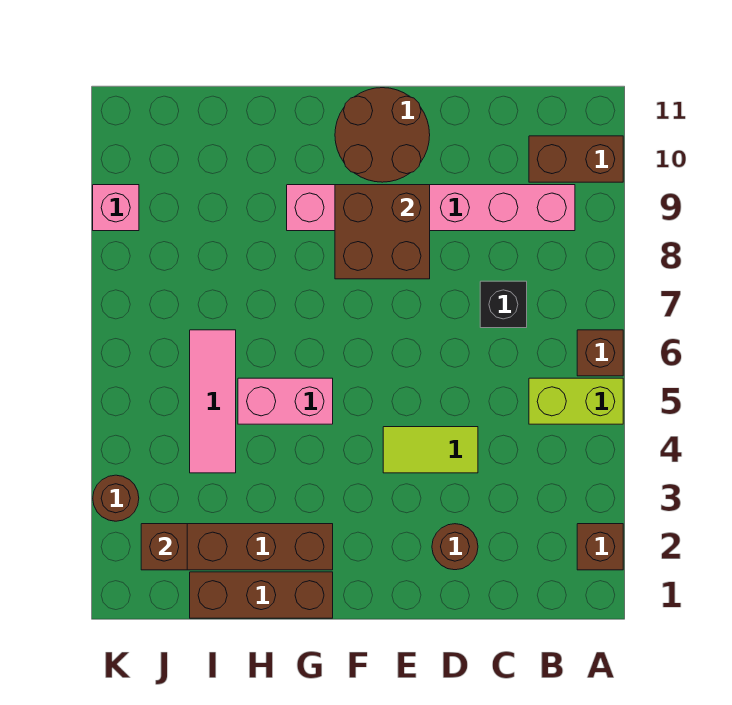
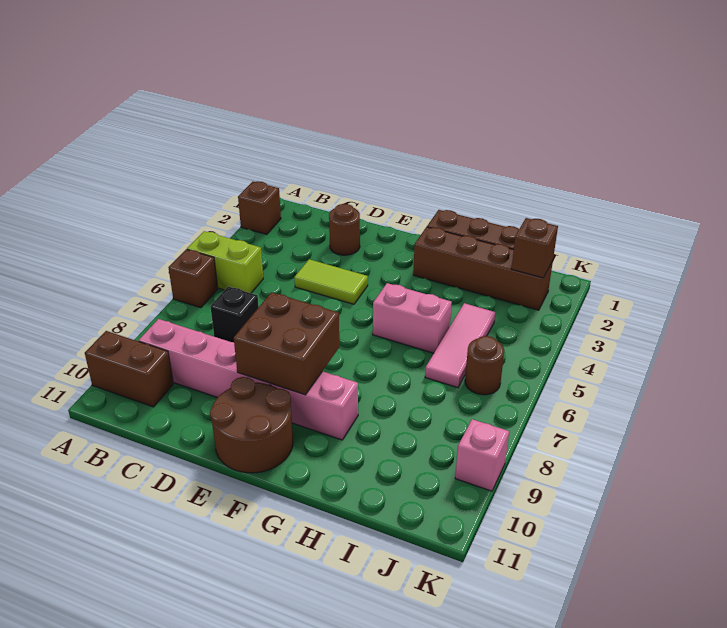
brown round brick K3 level 1 -> brown round brick J6 level 1

